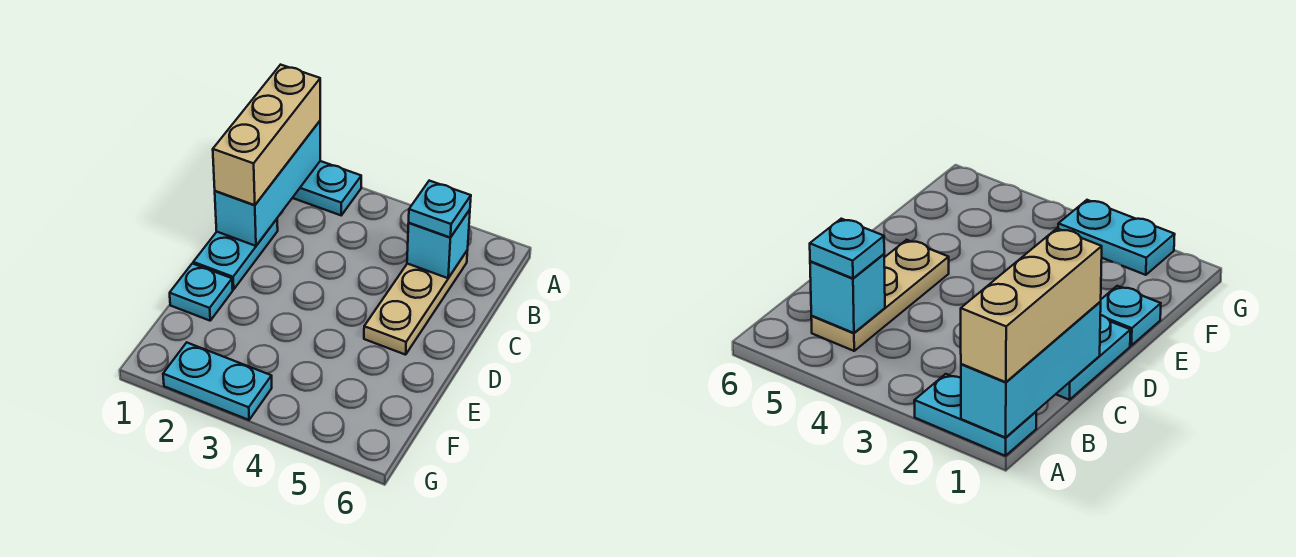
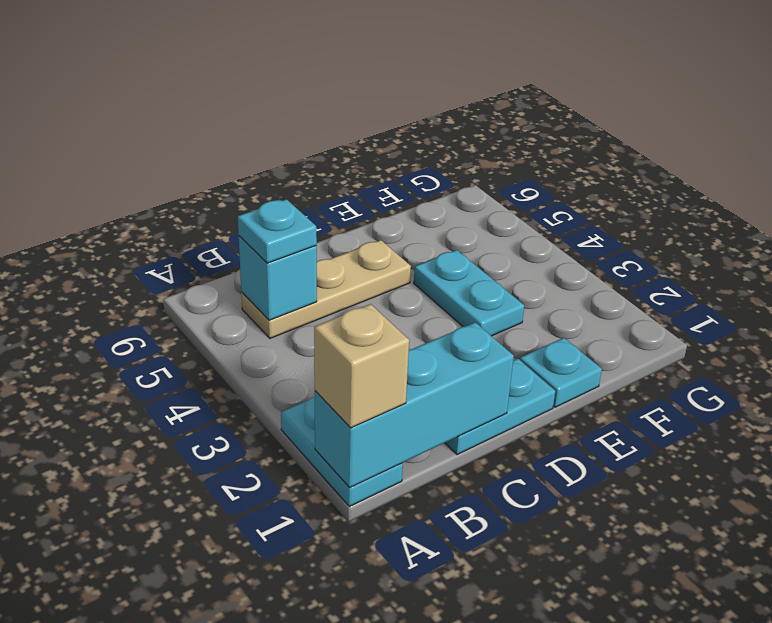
tan brick A1:C1 level 3 -> tan brick A1 level 3
cyan plate G2:G3 level 1 -> cyan plate E3:E4 level 1

